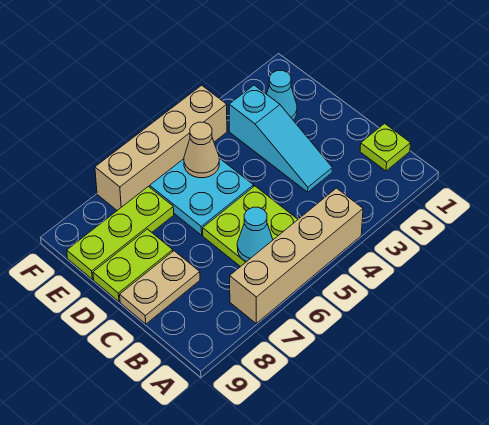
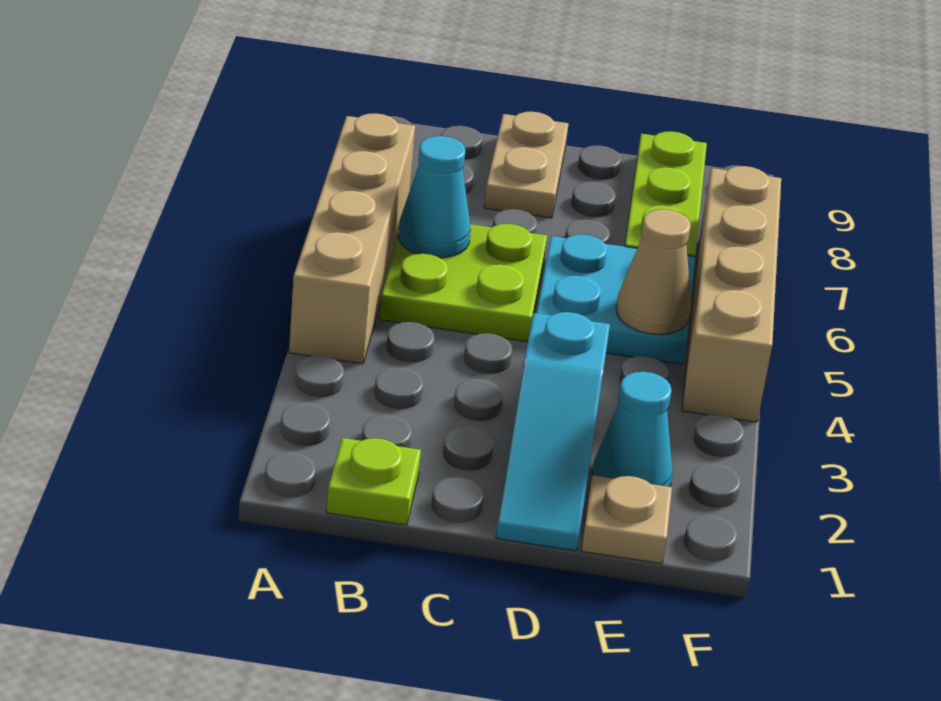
cyan slope C3:E3 level 1 top E -> cyan slope D1:D3 level 1 top 3
lime plate D8:D9 level 1 -> none
none -> tan plate E1 level 1

